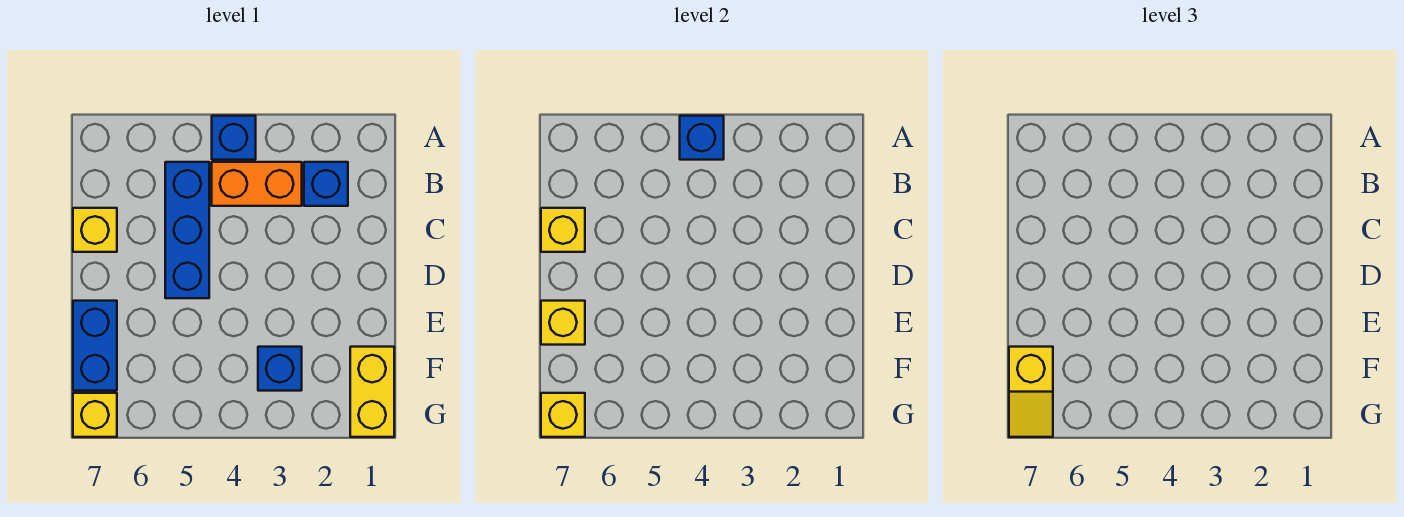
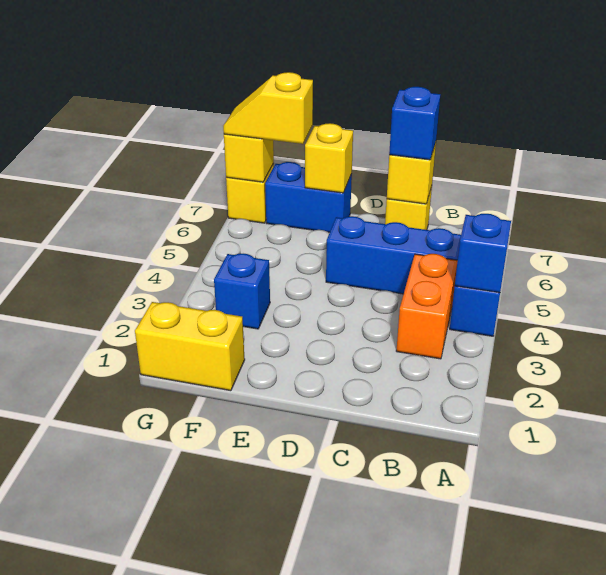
blue brick B2 level 1 -> blue brick C7 level 3

